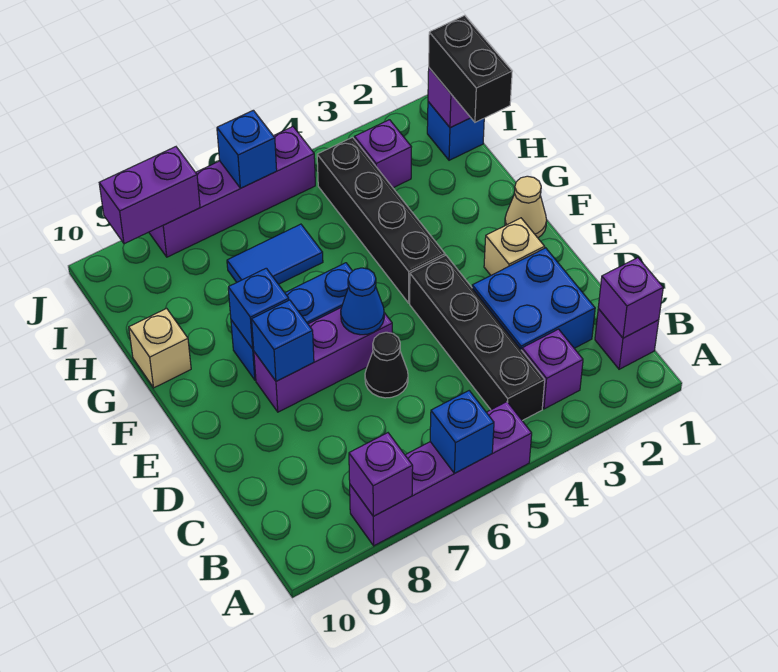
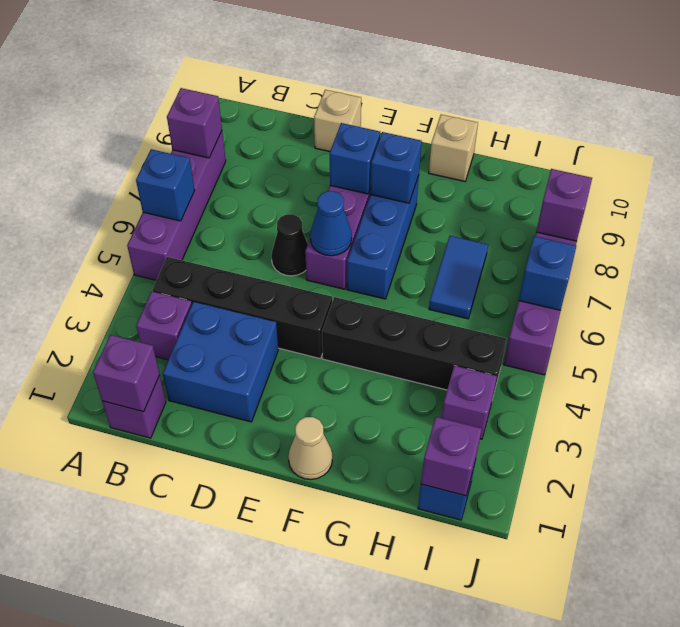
tan brick E2 level 1 -> tan brick D10 level 1
black brick H1:I1 level 3 -> none
purple brick J8:J9 level 2 -> purple brick J8 level 2

